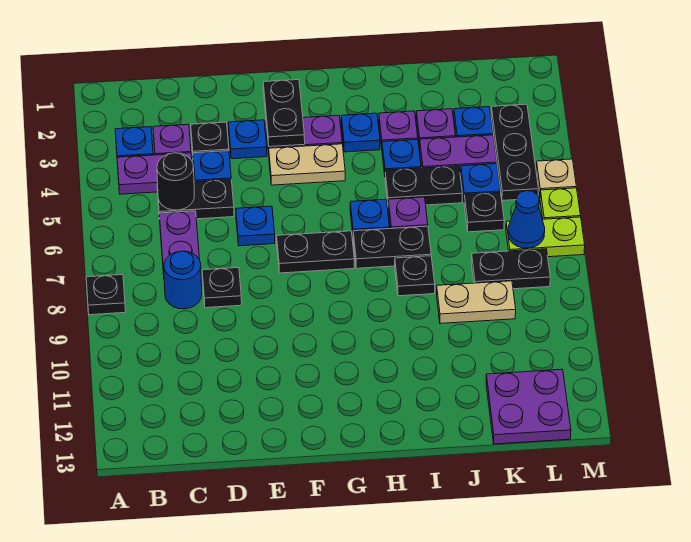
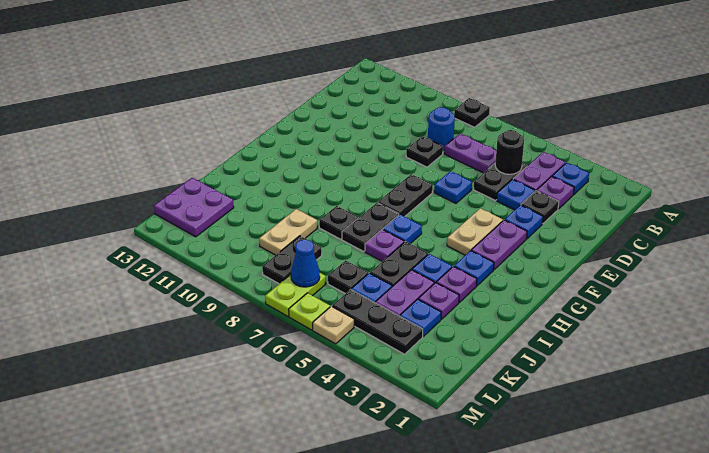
black plate F2:F3 level 2 -> none

